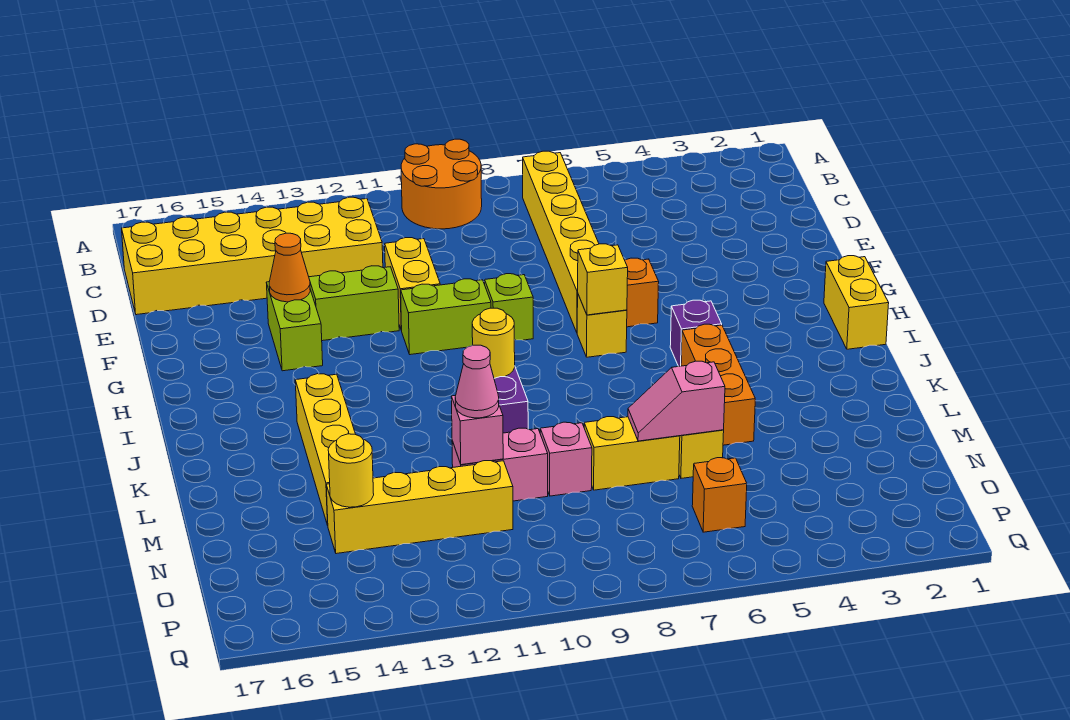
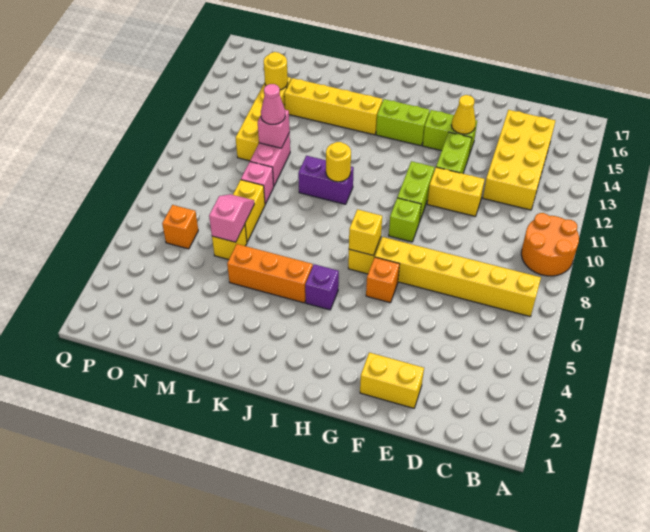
yellow brick C12:D17 level 1 -> yellow brick C12:D15 level 1
orange cone F14 level 2 -> yellow cone F14 level 2
yellow brick H1:I1 level 1 -> yellow brick E2:F2 level 1
none -> lime brick H14:I14 level 1

